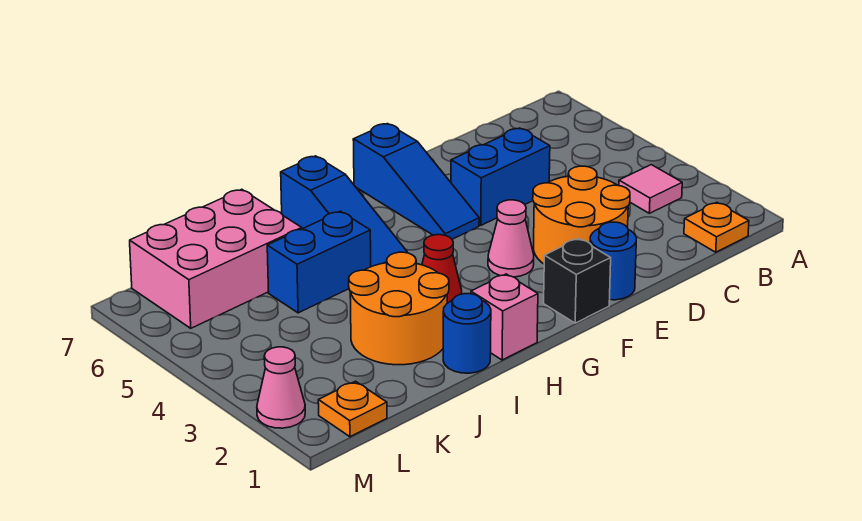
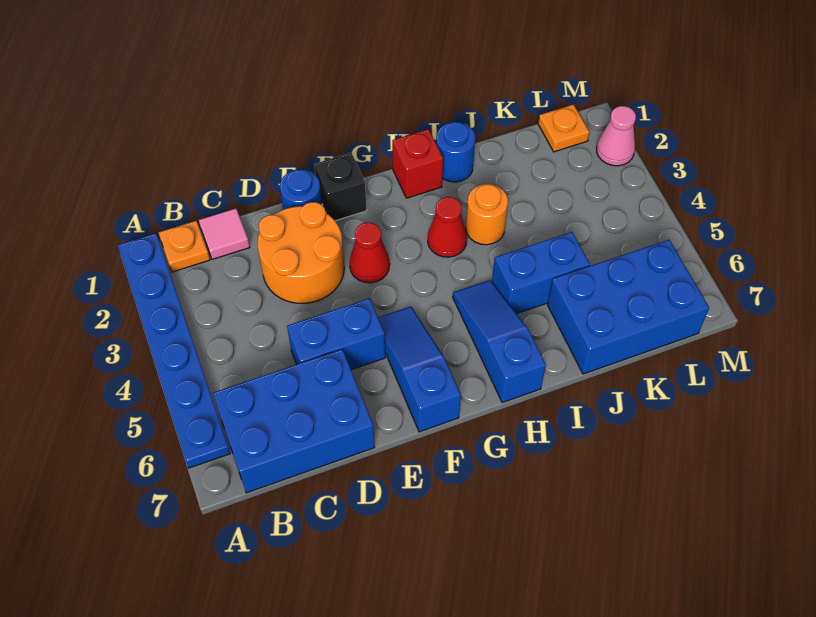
none -> blue plate A1:A6 level 1
pink tile B3 level 1 -> pink tile C1 level 1
none -> blue brick B6:D7 level 1
pink cone F3 level 1 -> red cone F3 level 1
pink brick H1 level 1 -> red brick H1 level 1
orange round brick I2:J3 level 1 -> orange round brick I3 level 1
pink brick J6:L7 level 1 -> blue brick J6:L7 level 1

